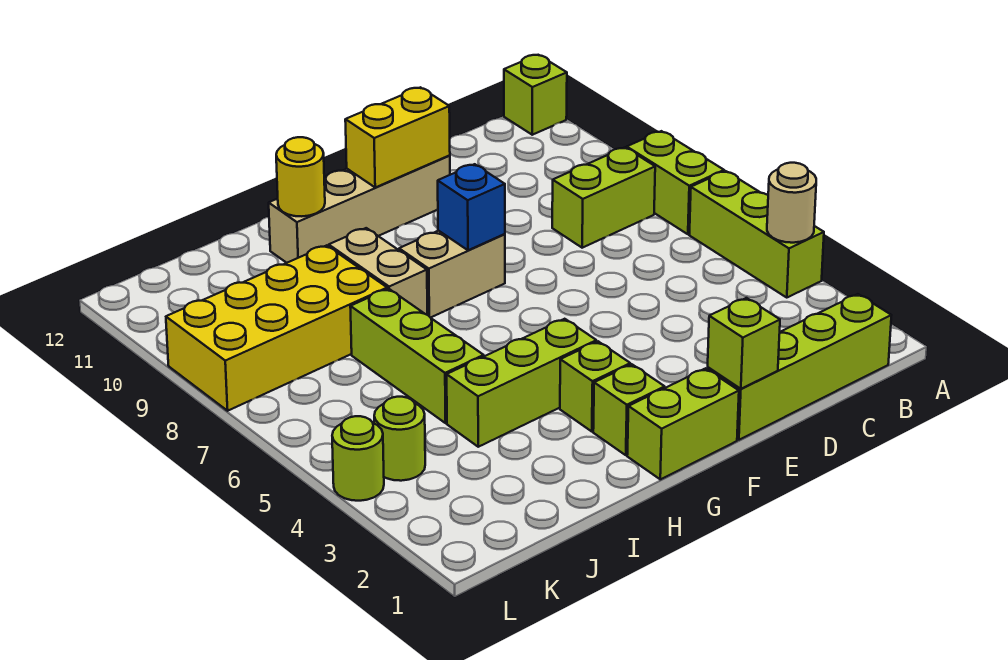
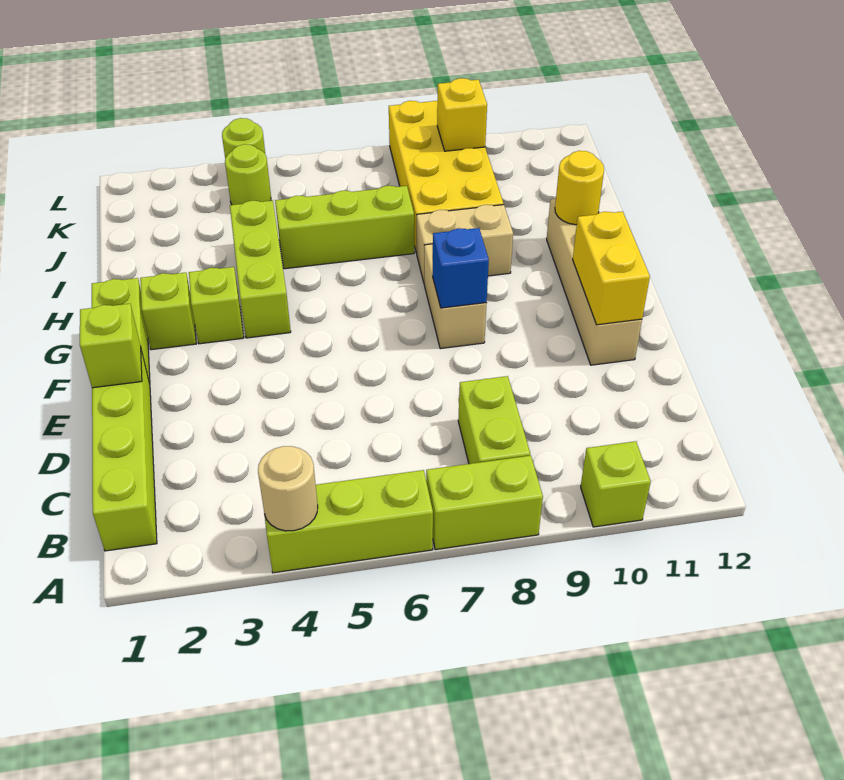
lime brick A12 level 1 -> lime brick A10 level 1
none -> yellow brick K9 level 2

